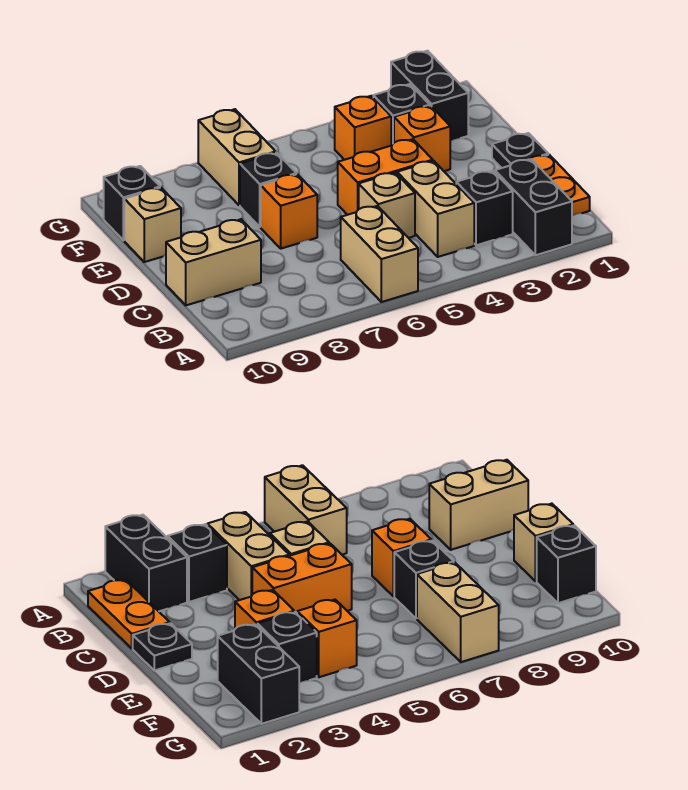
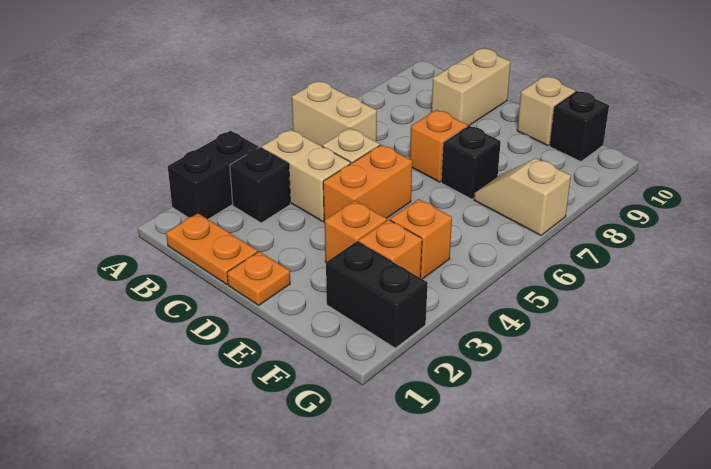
black brick A2:B2 level 1 -> black brick A2:A3 level 1
black plate D1 level 1 -> orange plate D1 level 1
black brick F3 level 1 -> orange brick F3 level 1
tan brick F7:G7 level 1 -> tan slope F7:G7 level 1 top G

